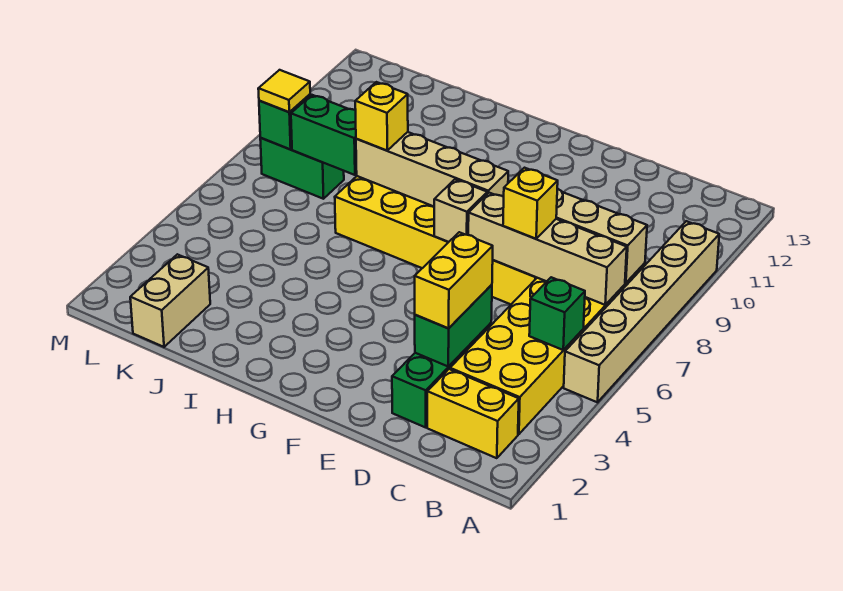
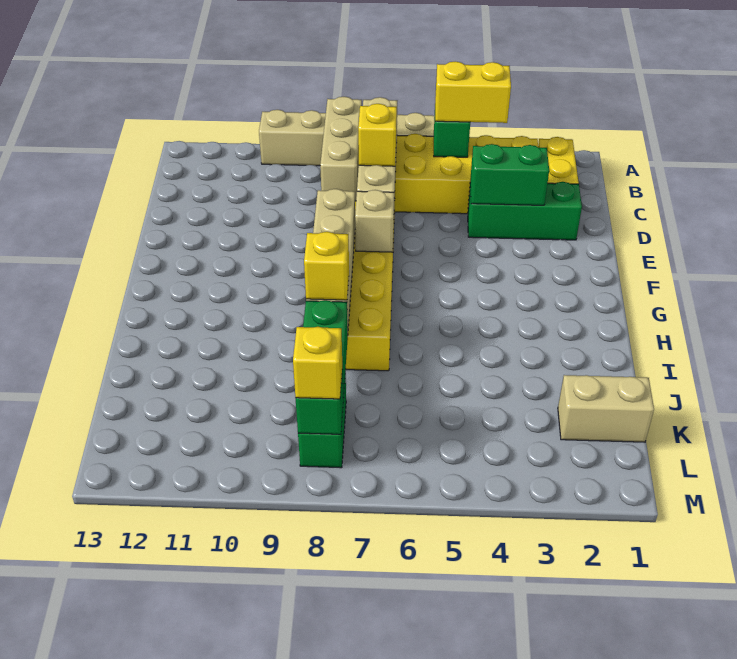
yellow brick D3:D4 level 3 -> yellow brick B4:B5 level 3
yellow tile L8 level 3 -> yellow brick L8 level 3

